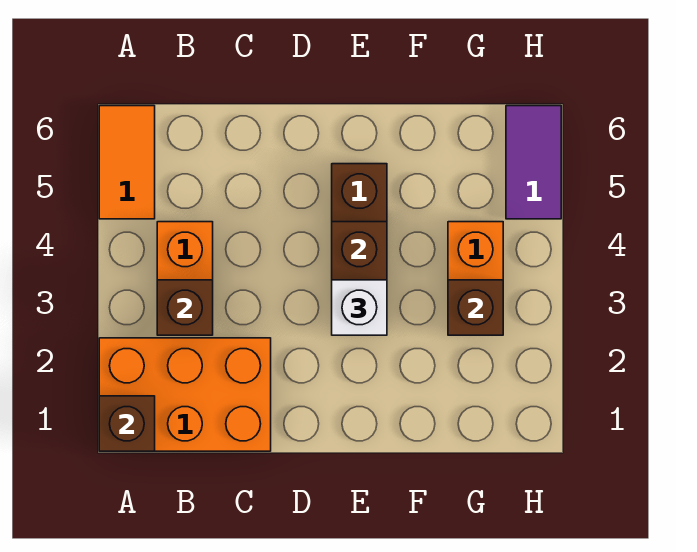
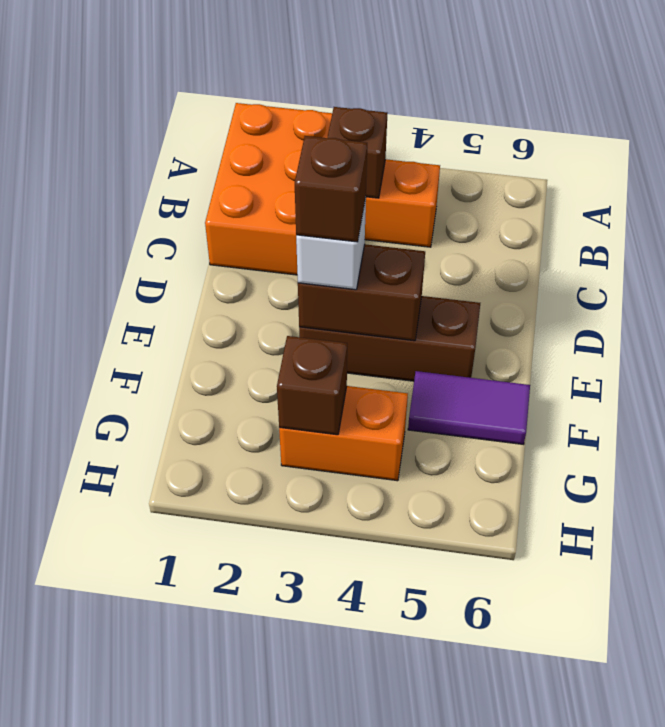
brown brick A1 level 2 -> brown brick E3 level 4
orange tile A5:A6 level 1 -> none
purple tile H5:H6 level 1 -> purple tile F5:F6 level 1

